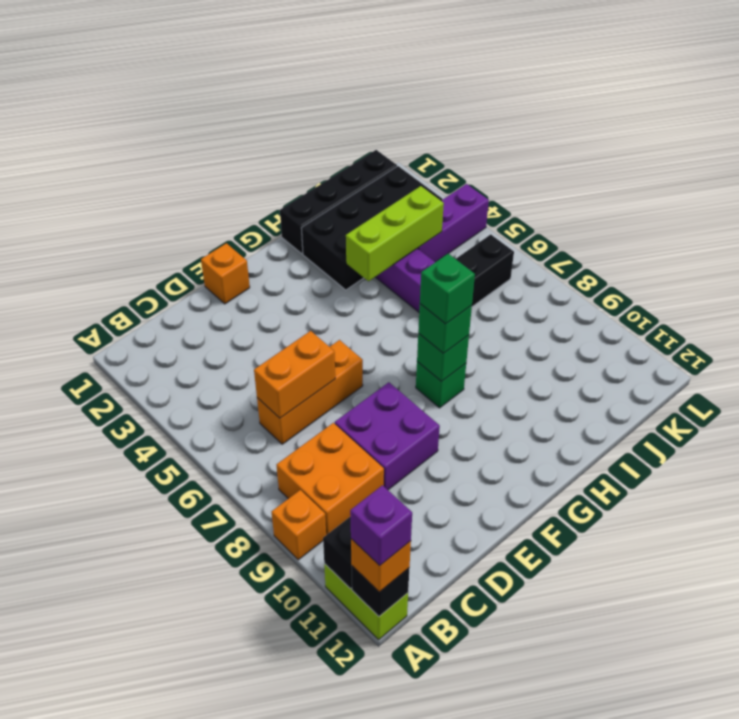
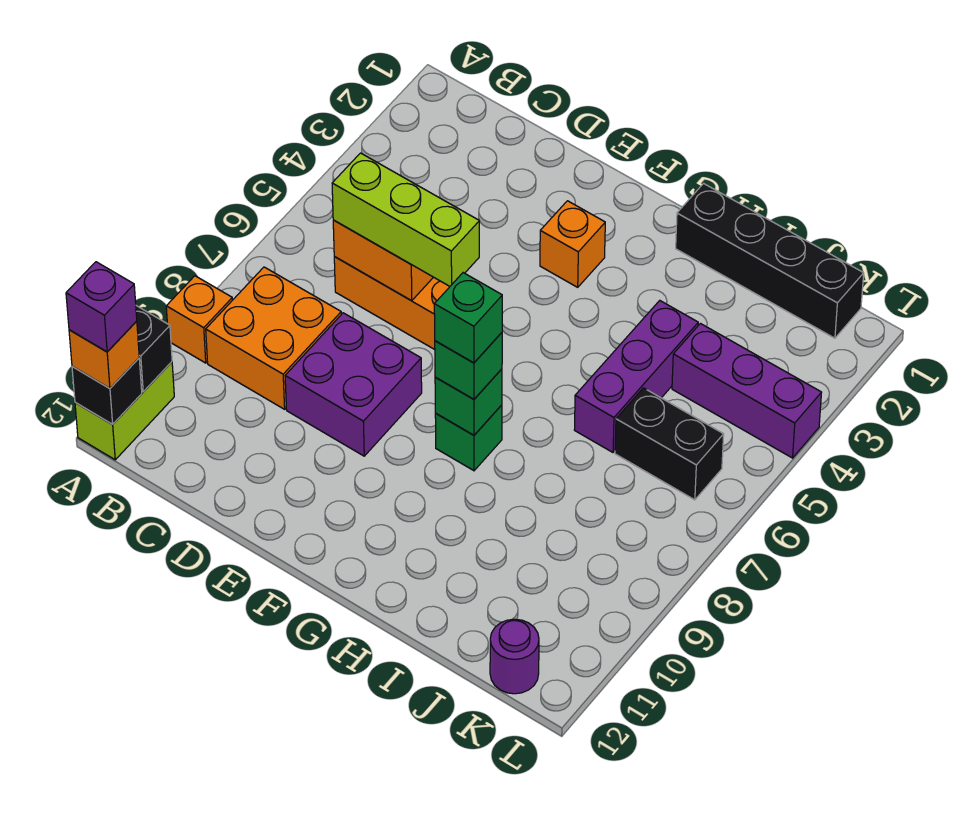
orange brick E1 level 1 -> orange brick F3 level 1
black brick H2:K3 level 1 -> none
lime brick H4:J4 level 2 -> lime brick C6:E6 level 3
none -> purple round brick K12 level 1

